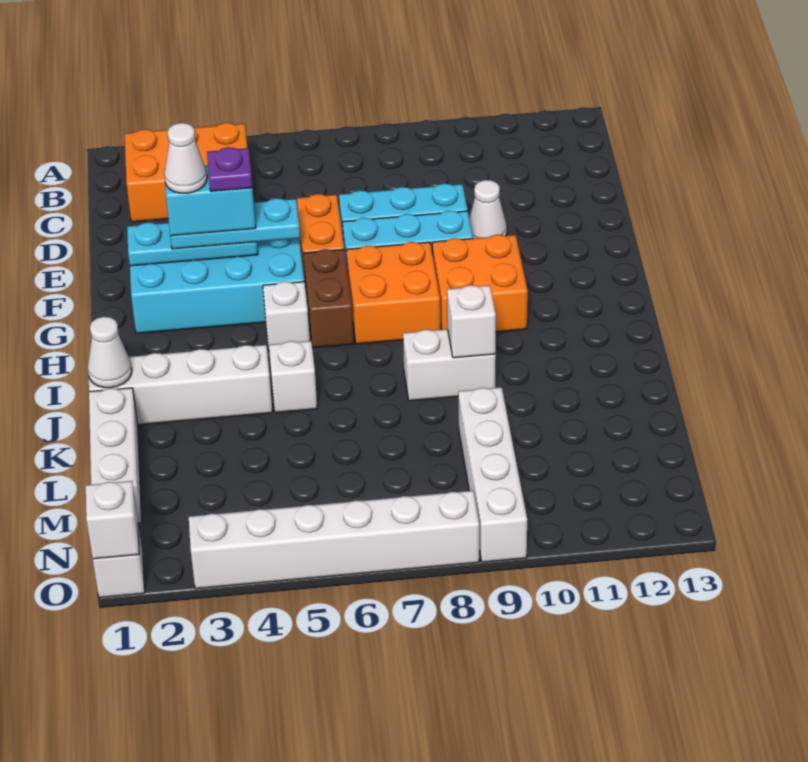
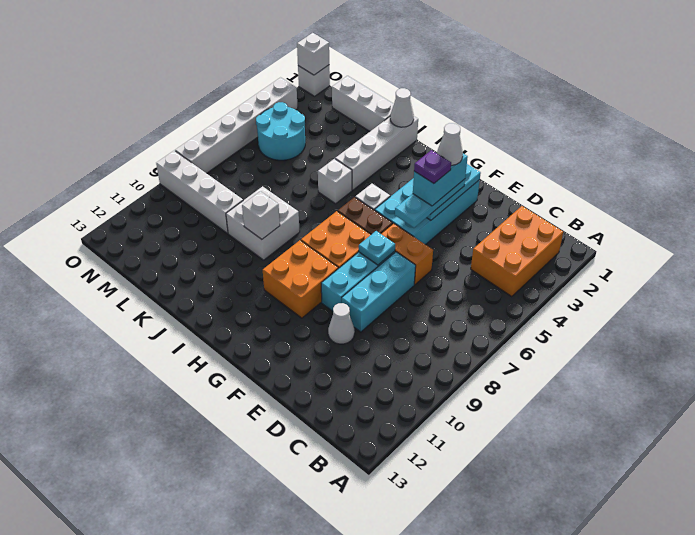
none -> cyan plate F7 level 2
white brick J8:J9 level 1 -> white brick J8:K9 level 1
none -> cyan round brick M4:N5 level 1

